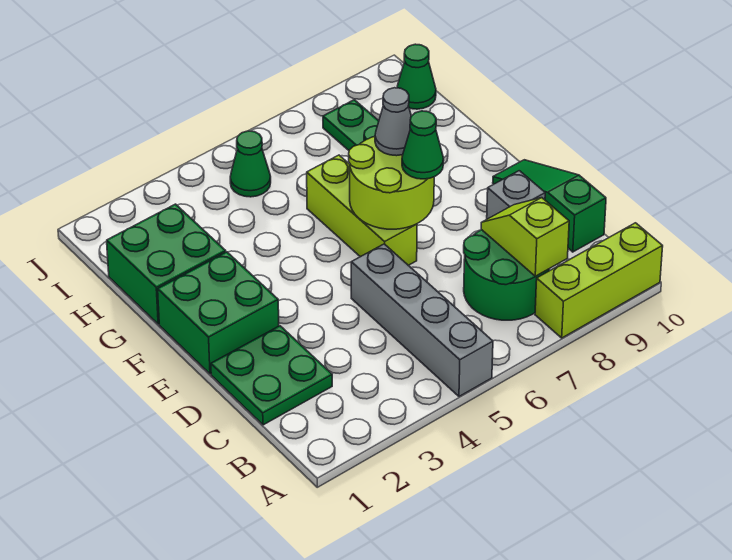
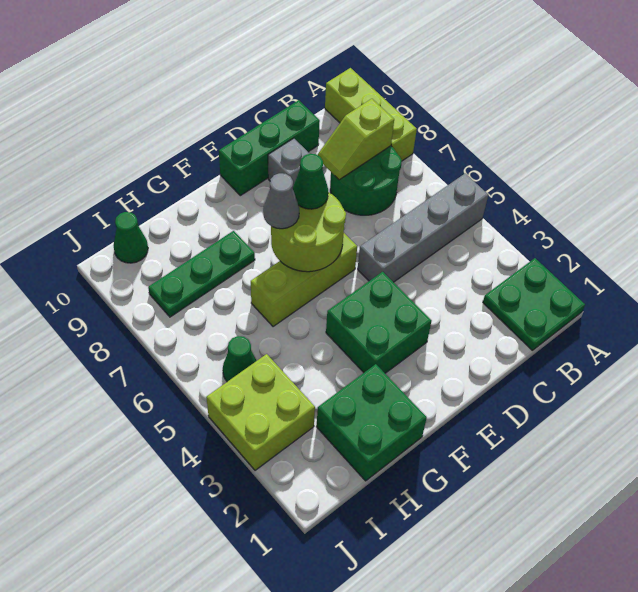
green plate C1:D2 level 1 -> green plate A1:B2 level 1
green slope C10:E10 level 1 top C -> green brick C10:E10 level 1
green brick E1:F2 level 1 -> green brick E3:F4 level 1
none -> lime brick I3:J4 level 1

